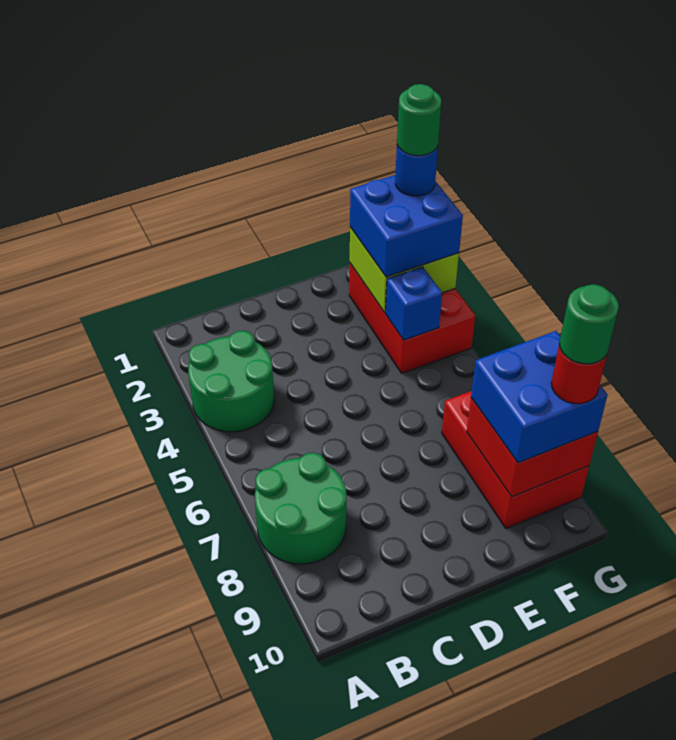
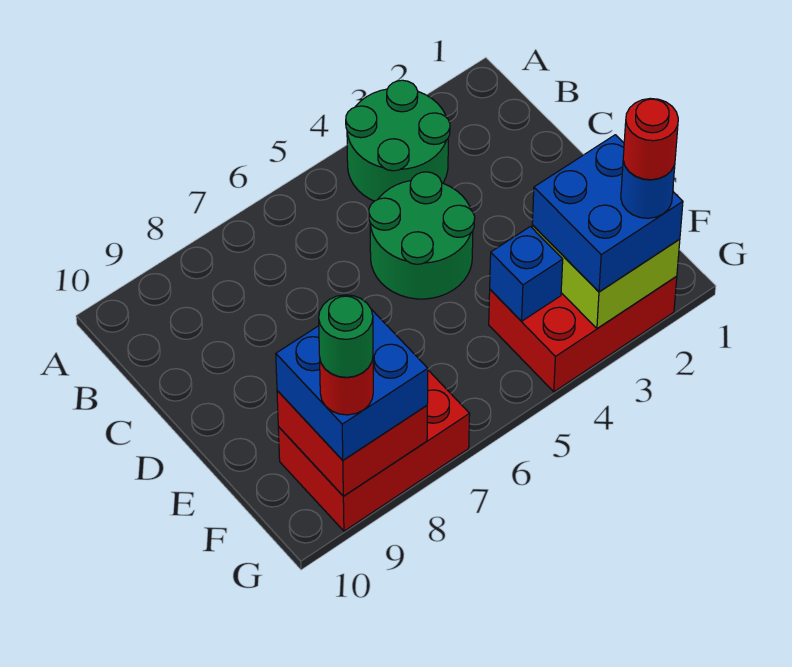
green round brick A7:B8 level 1 -> green round brick C4:D5 level 1
green round brick G2 level 5 -> red round brick G2 level 5

